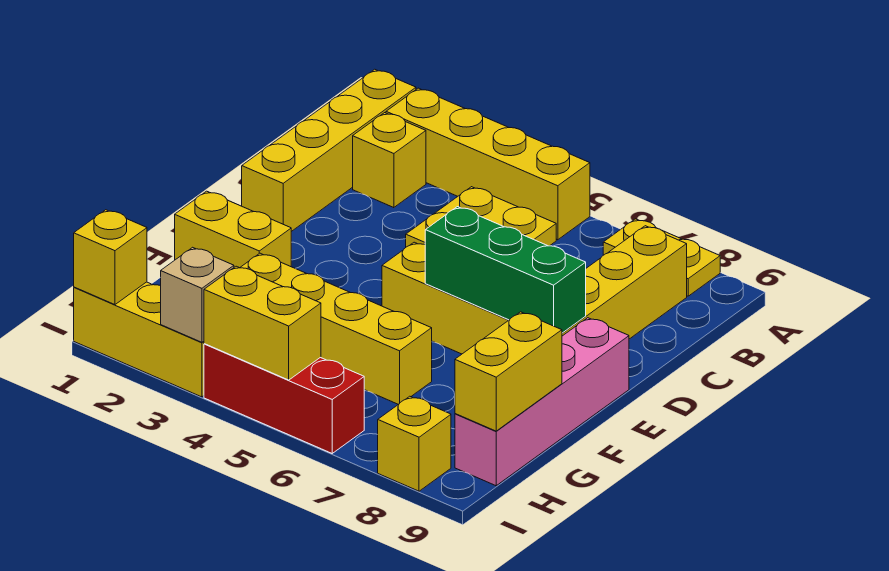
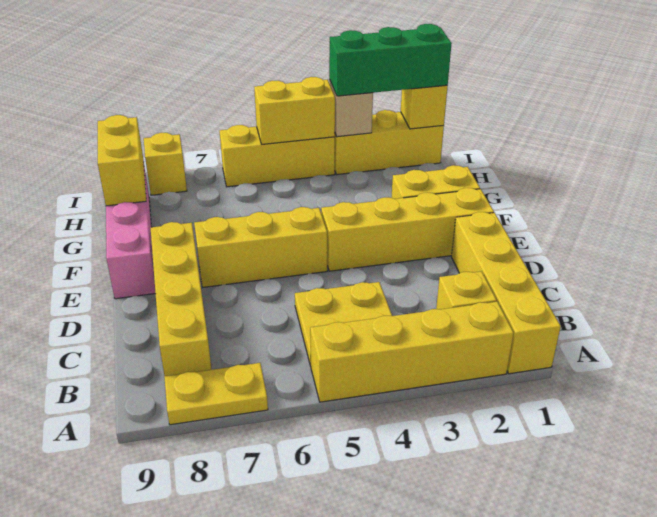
green brick E6:E8 level 2 -> green brick I1:I3 level 3
yellow brick G3:G6 level 1 -> yellow brick E1:E4 level 1
red brick I4:I6 level 1 -> yellow brick I4:I6 level 1

